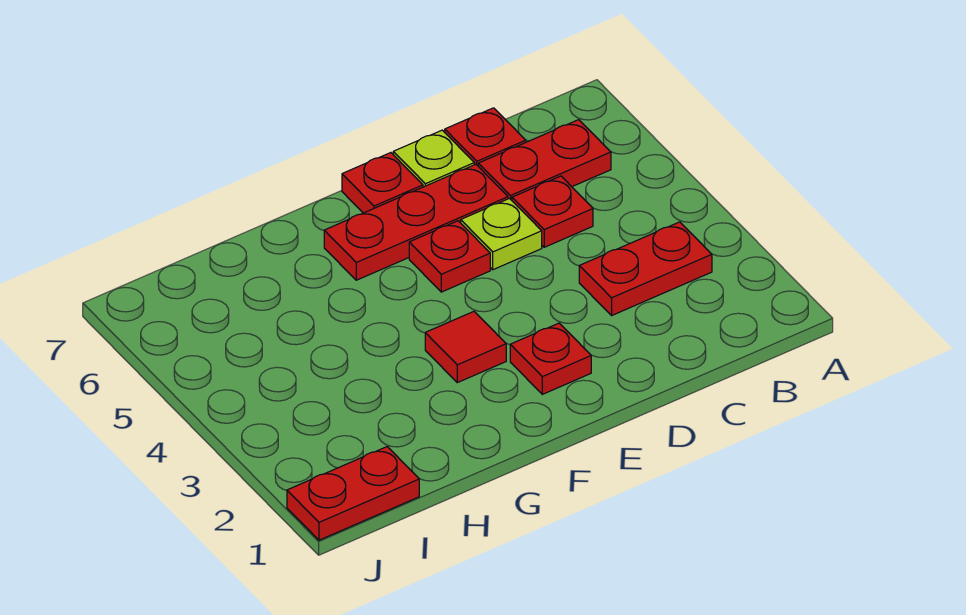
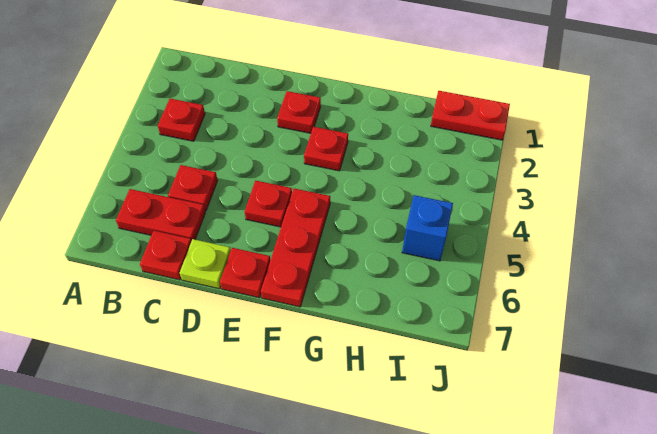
red plate B3:C3 level 1 -> red plate B3 level 1
lime plate D5 level 1 -> none
red plate D6:F6 level 1 -> red plate F5:F7 level 1
red tile F3 level 1 -> red plate F3 level 1
none -> blue brick I5 level 1

